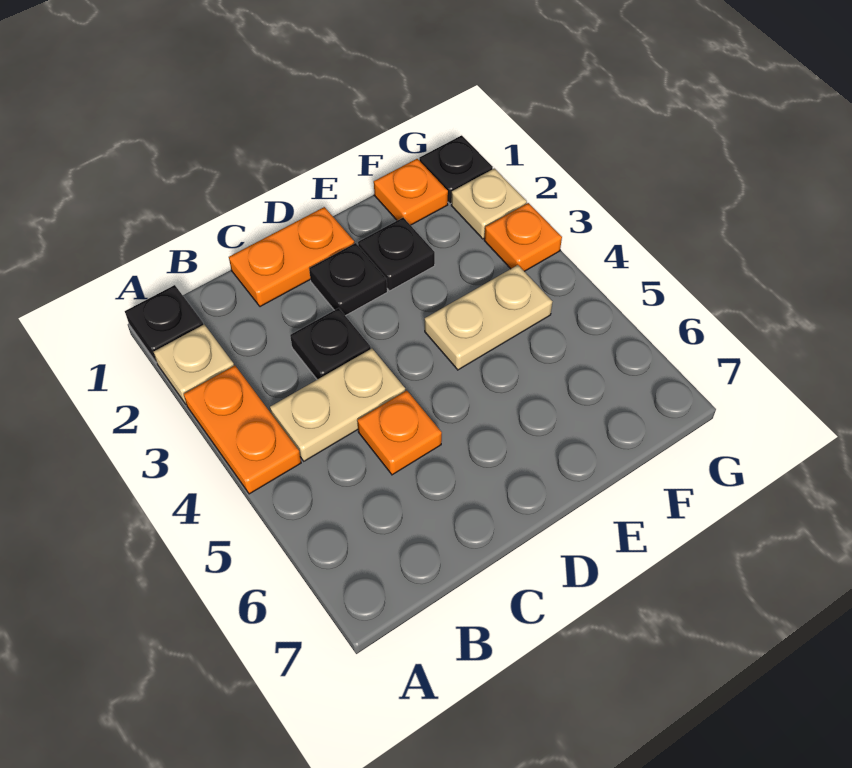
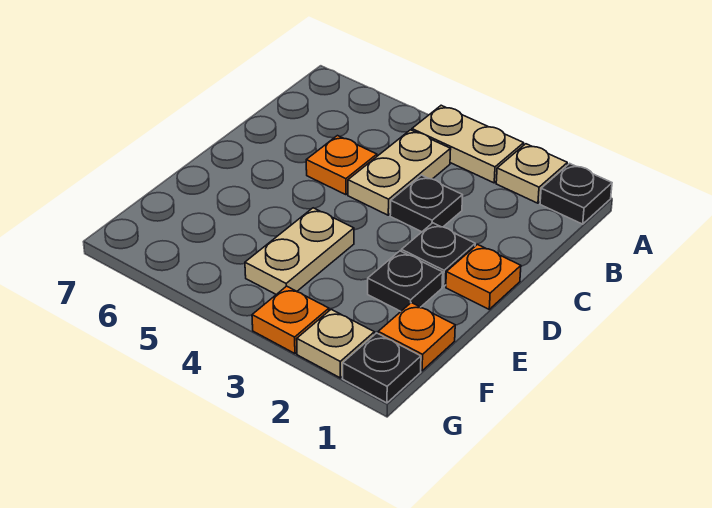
orange plate A3:A4 level 1 -> tan plate A3:A4 level 1
orange plate C1:D1 level 1 -> orange plate D1 level 1

